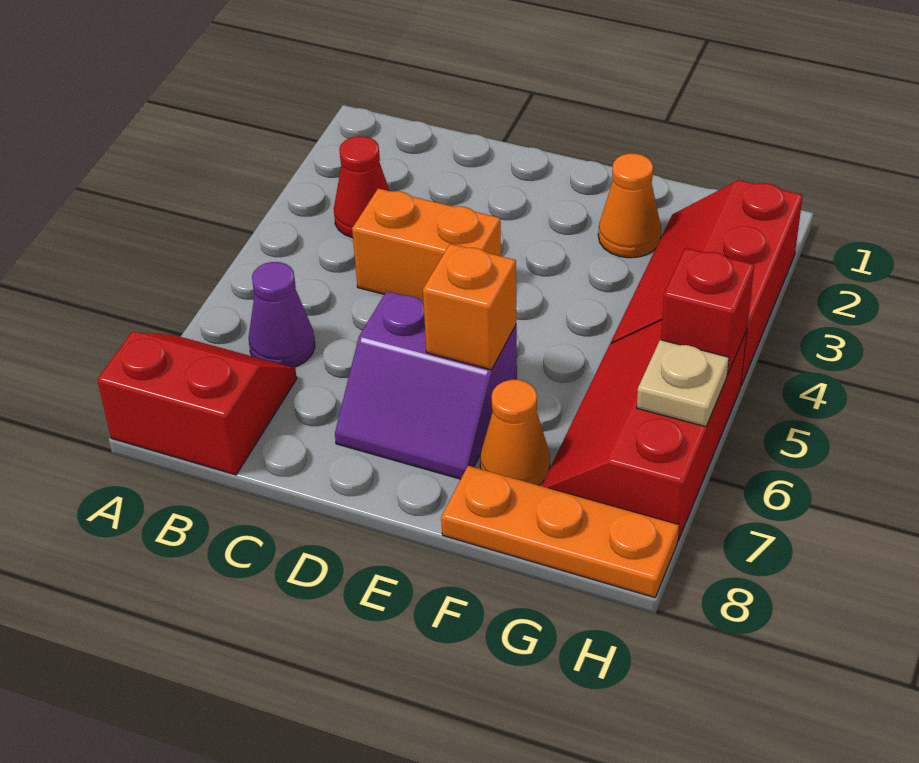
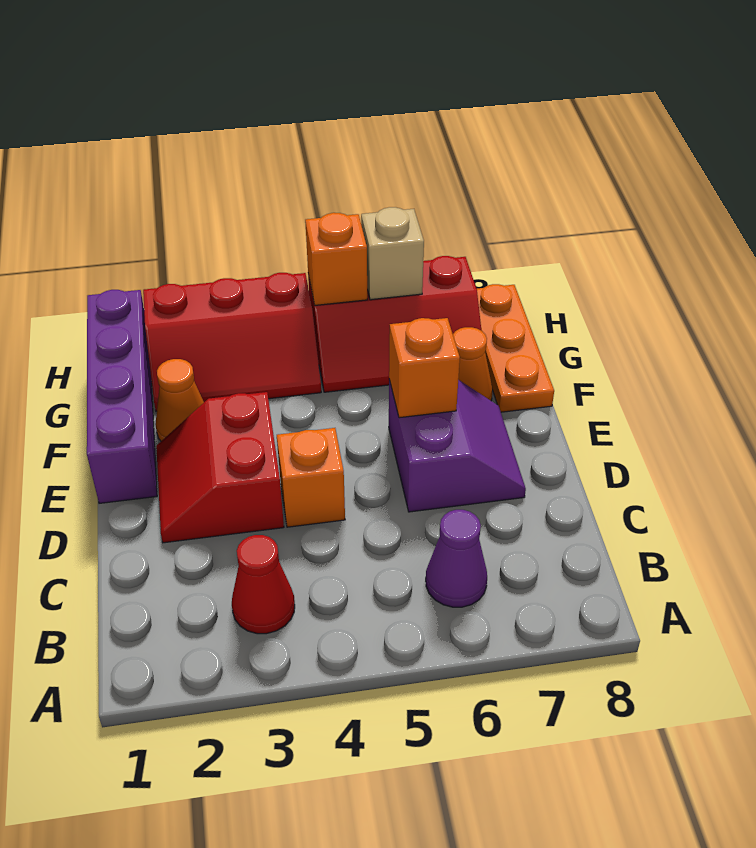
red slope A7:B8 level 1 top 8 -> red slope D2:E3 level 1 top 3
orange brick C4:D4 level 1 -> orange brick D4 level 1
none -> purple brick E1:H1 level 1
red brick H5 level 2 -> orange brick H5 level 2
tan plate H6 level 2 -> tan brick H6 level 2

